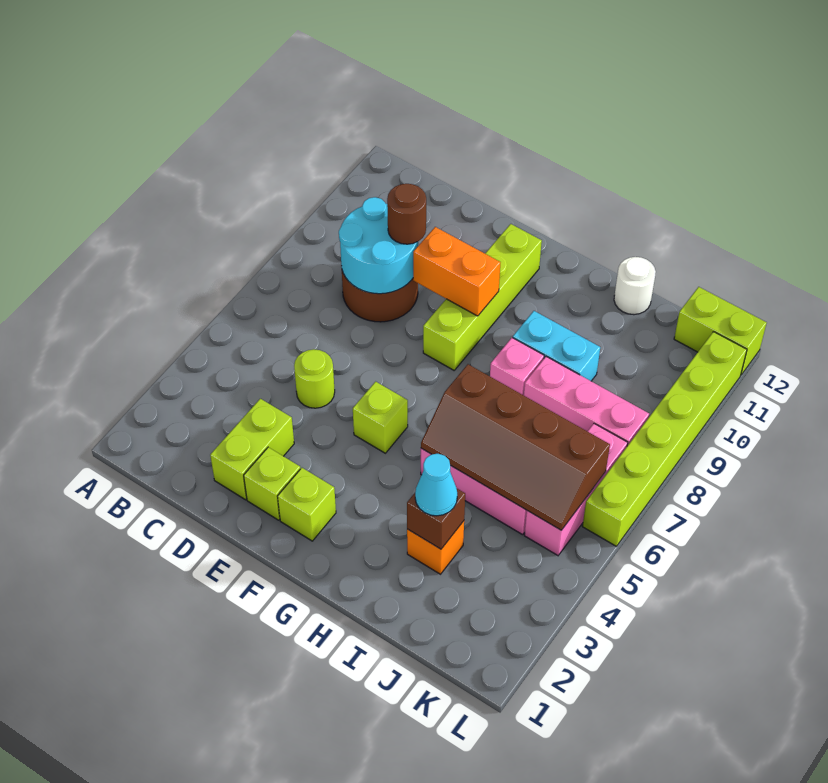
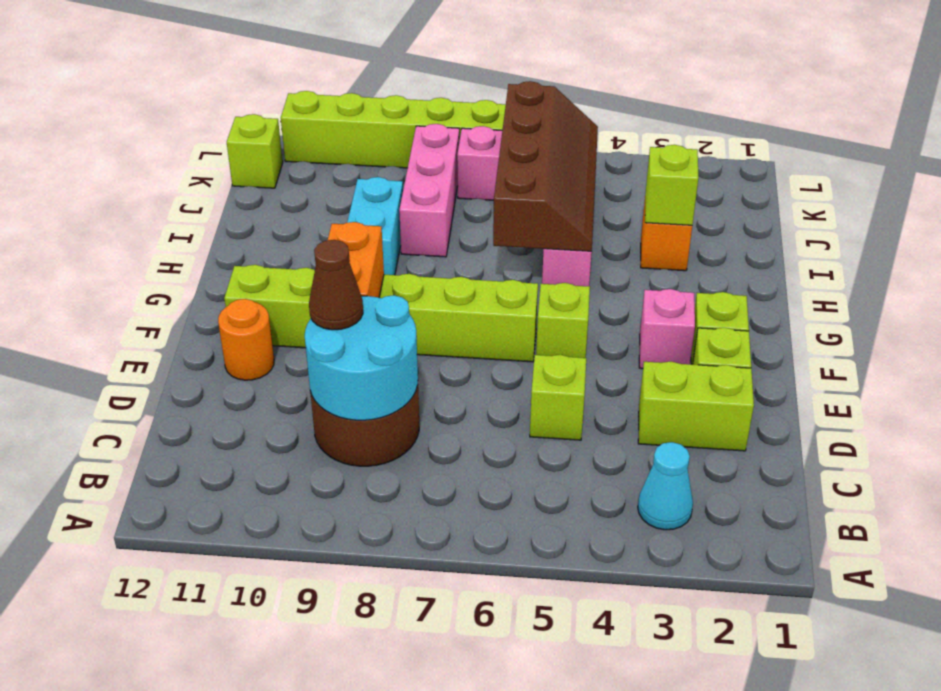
lime round brick D5 level 1 -> lime brick D5 level 1
brown round brick D9 level 3 -> brown cone D9 level 3
none -> orange round brick E11 level 1
lime brick F8:F11 level 1 -> lime brick F6:F11 level 1
pink brick H8 level 1 -> pink brick F3 level 1
brown brick I3 level 2 -> lime brick I3 level 2
cyan cone I3 level 3 -> cyan cone B3 level 1
white round brick I12 level 1 -> none
lime brick K12:L12 level 1 -> lime brick K12 level 1

